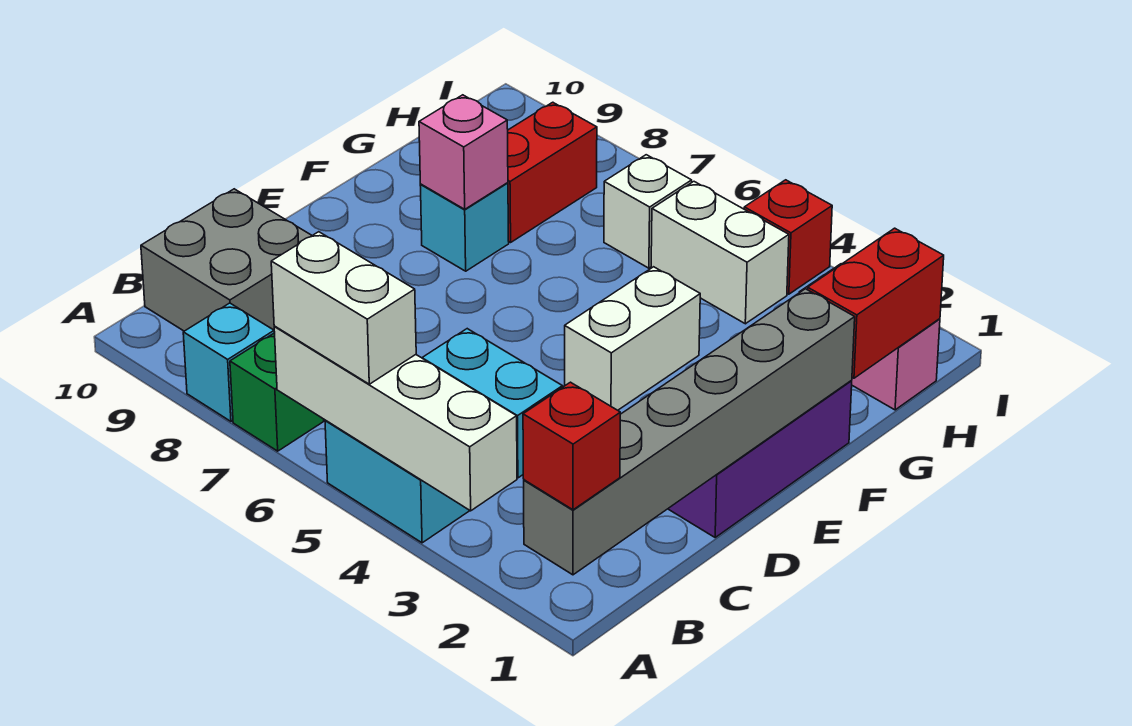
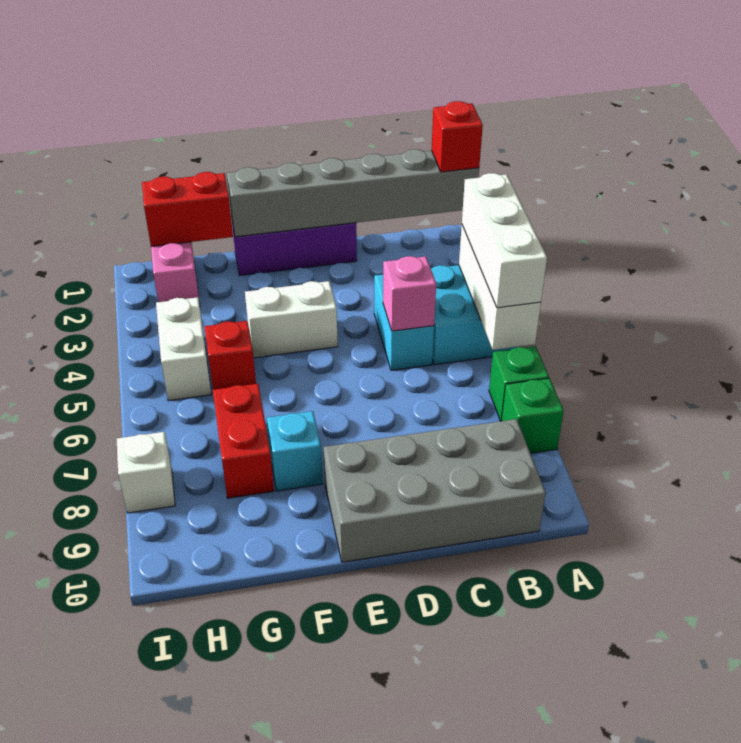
white brick A3:A6 level 2 -> white brick A4:A6 level 2
white brick A5:A6 level 3 -> white brick A4:A6 level 3
cyan brick A8 level 1 -> green brick A8 level 1
grey brick B9:C10 level 1 -> grey brick B9:E10 level 1
pink brick F8 level 2 -> pink brick C5 level 2
red brick G8:H8 level 1 -> red brick G7:G8 level 1
white brick H6 level 1 -> white brick I8 level 1
red brick I4 level 1 -> red brick G5 level 1

